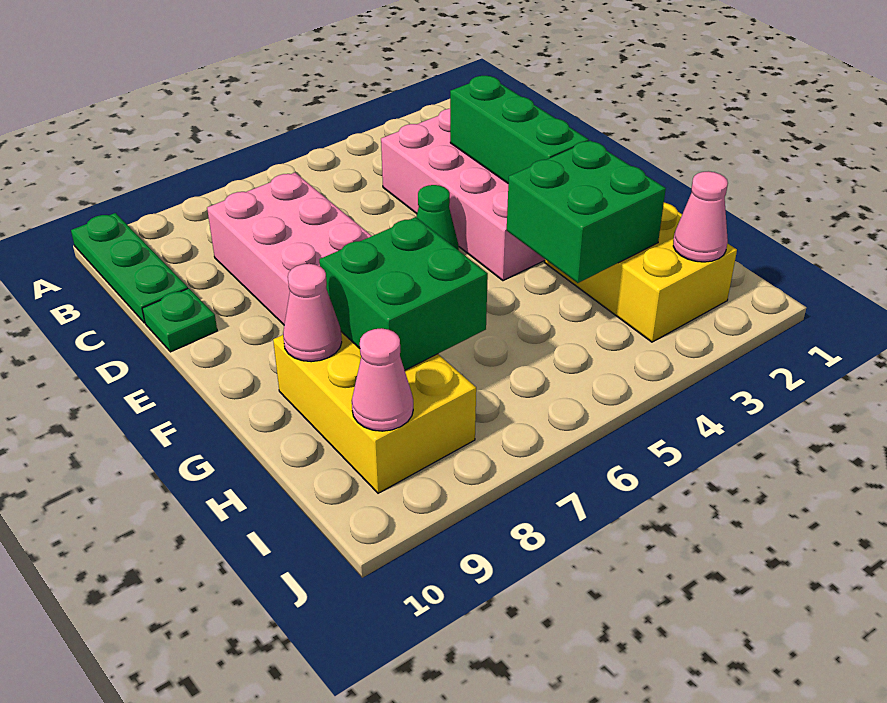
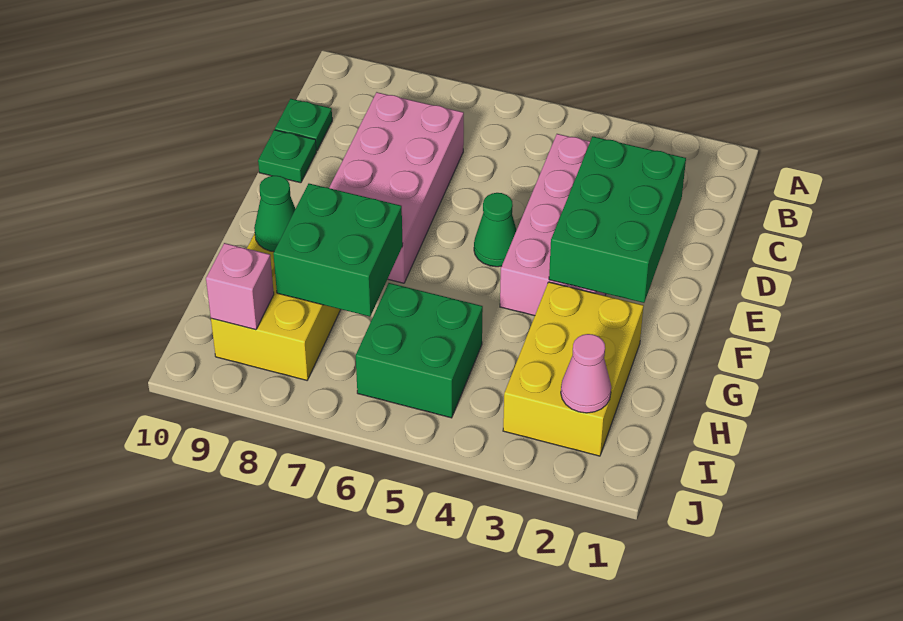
green plate A10:C10 level 1 -> green plate C10 level 1
green brick D3:F3 level 2 -> green brick D2:F3 level 2
green brick G3:H4 level 2 -> green brick H5:I6 level 1
pink cone G9 level 2 -> green cone G9 level 2
pink cone I9 level 2 -> pink brick I9 level 2

